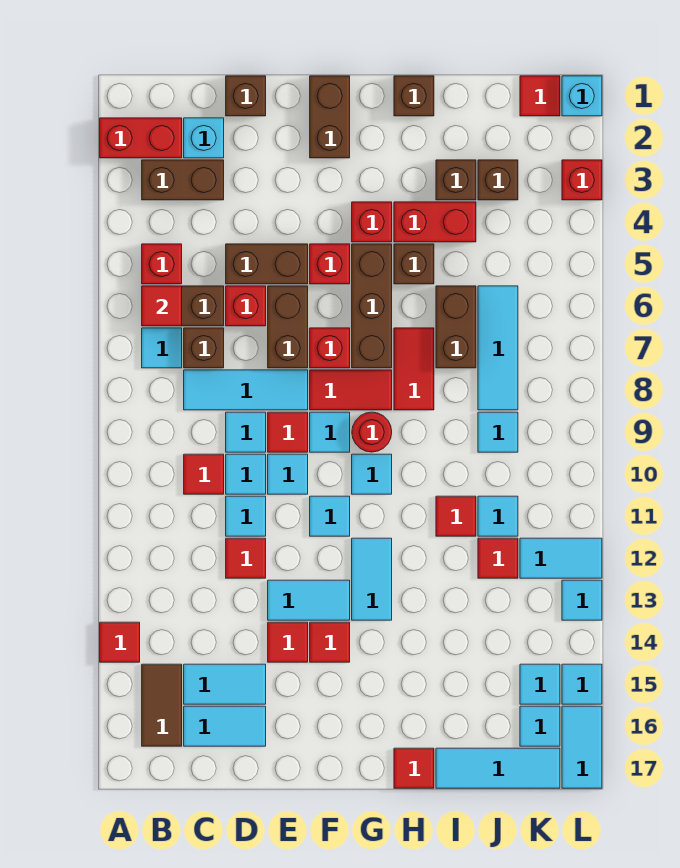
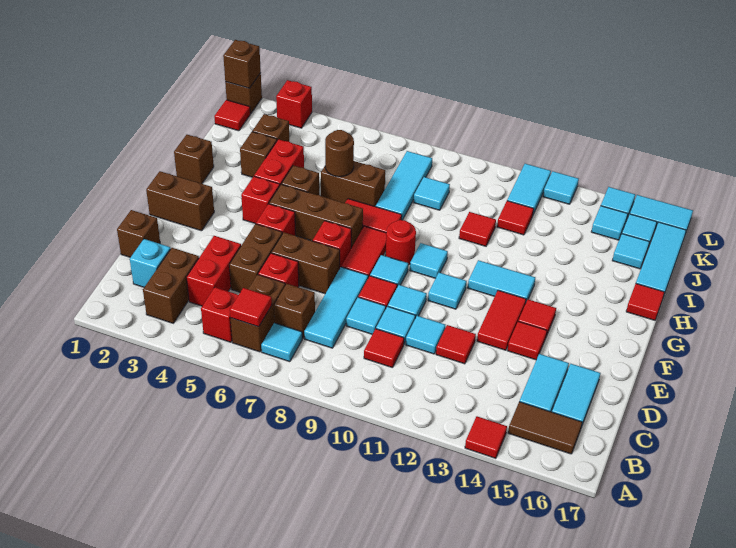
red brick A2:B2 level 1 -> red brick C4:D4 level 1
cyan tile E13:F13 level 1 -> red tile E13:F13 level 1
none -> brown round brick I6 level 2
cyan tile J6:J8 level 1 -> cyan tile I8:K8 level 1
cyan tile J11 level 1 -> cyan tile J16 level 1
cyan brick L1 level 1 -> brown brick L1 level 1
none -> brown brick L1 level 2

